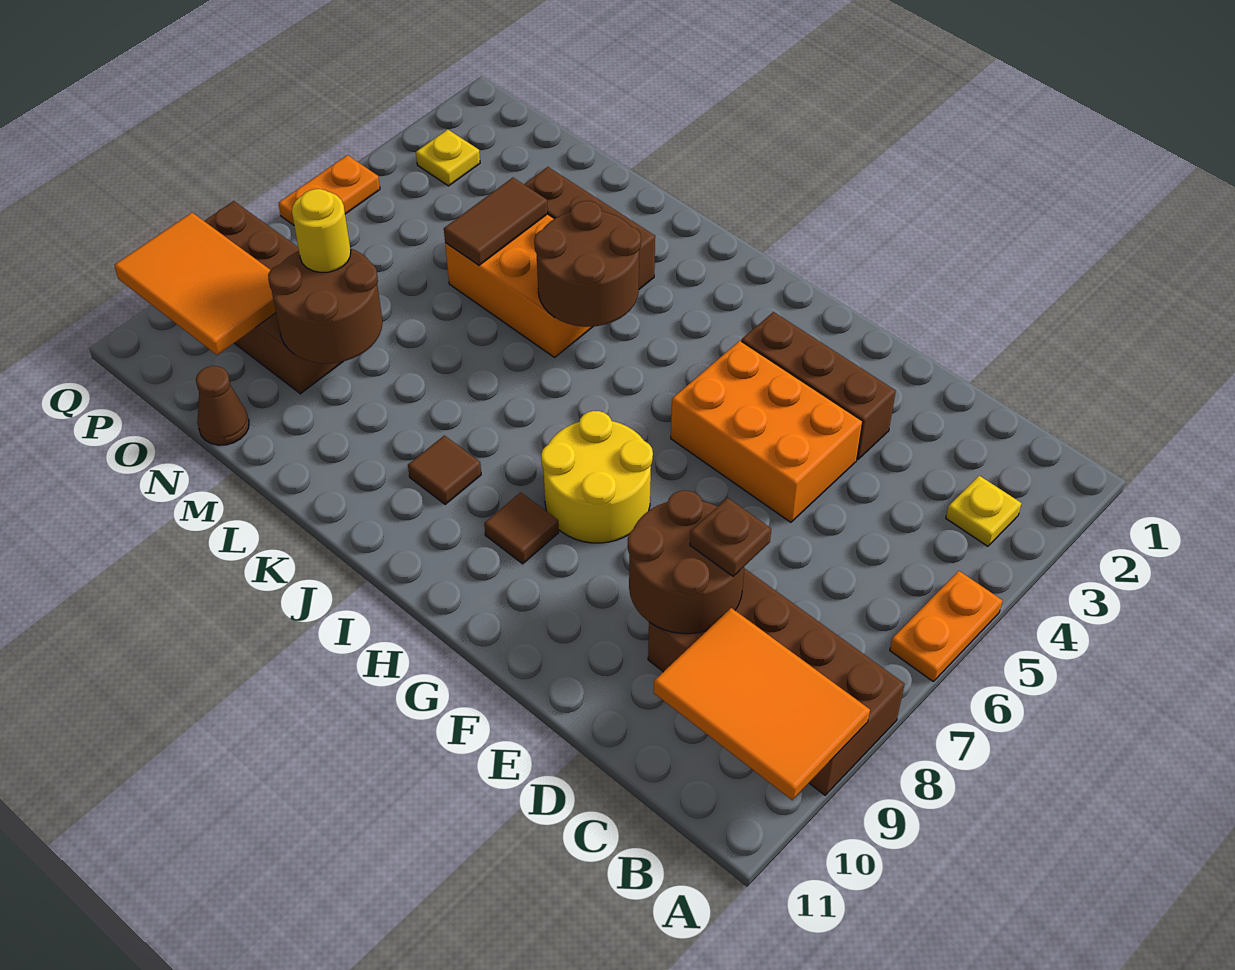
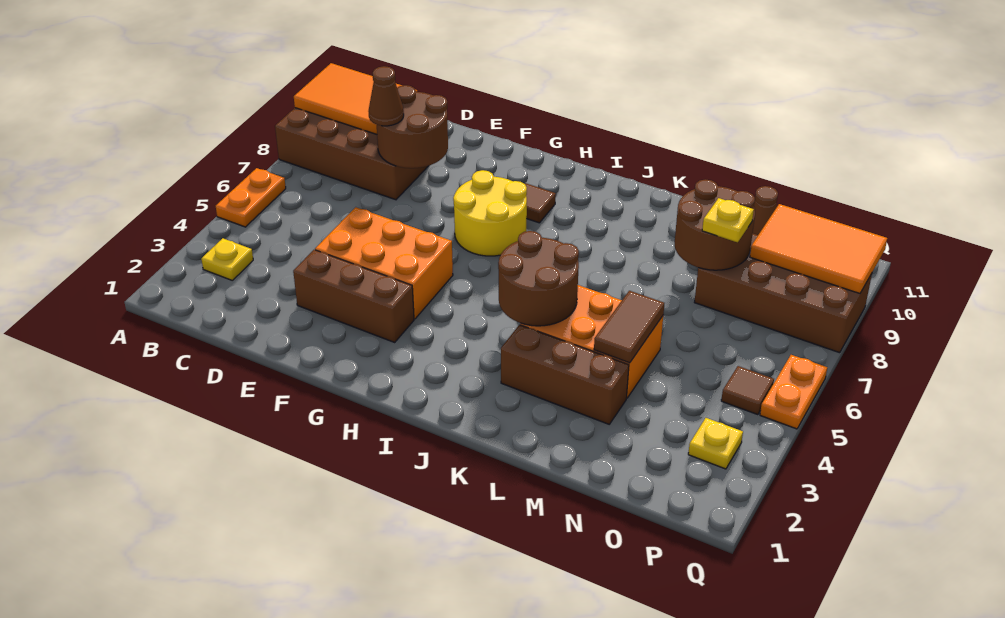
brown plate D8 level 3 -> brown cone D8 level 3
brown tile J9 level 1 -> brown tile P5 level 1
yellow round brick N8 level 3 -> yellow plate N8 level 3

